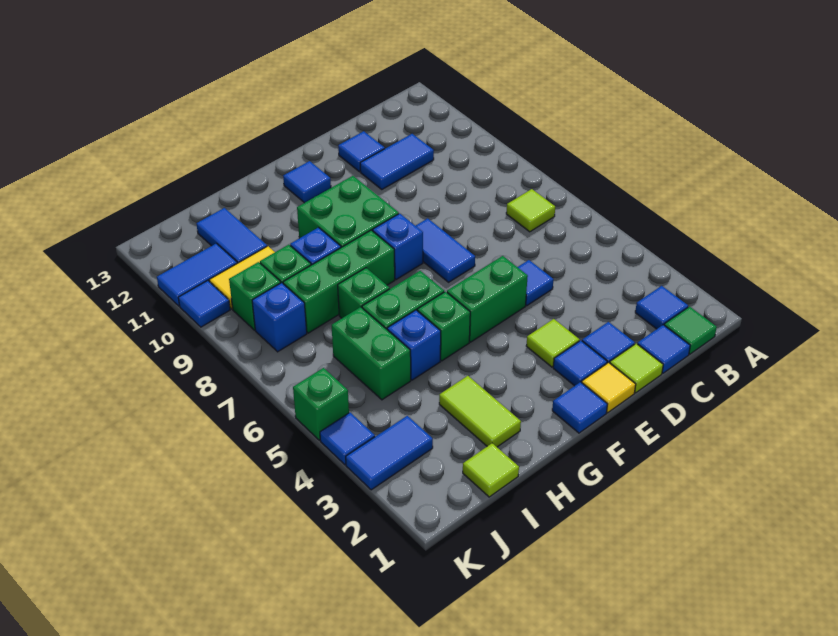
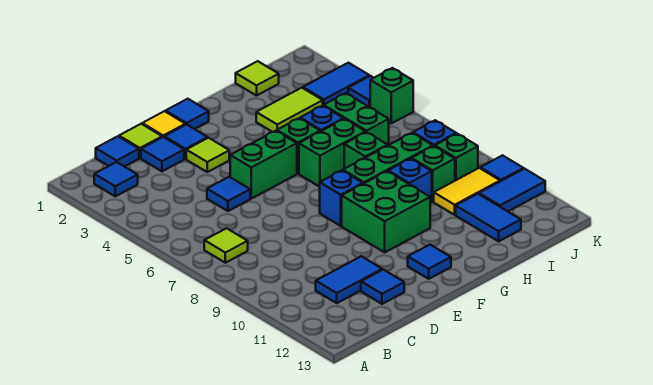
green tile B1 level 1 -> none
blue tile E7:E8 level 1 -> none
lime tile H2:H3 level 1 -> lime tile H3:I3 level 1

